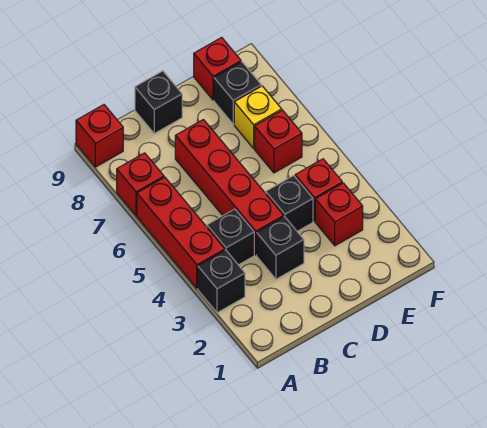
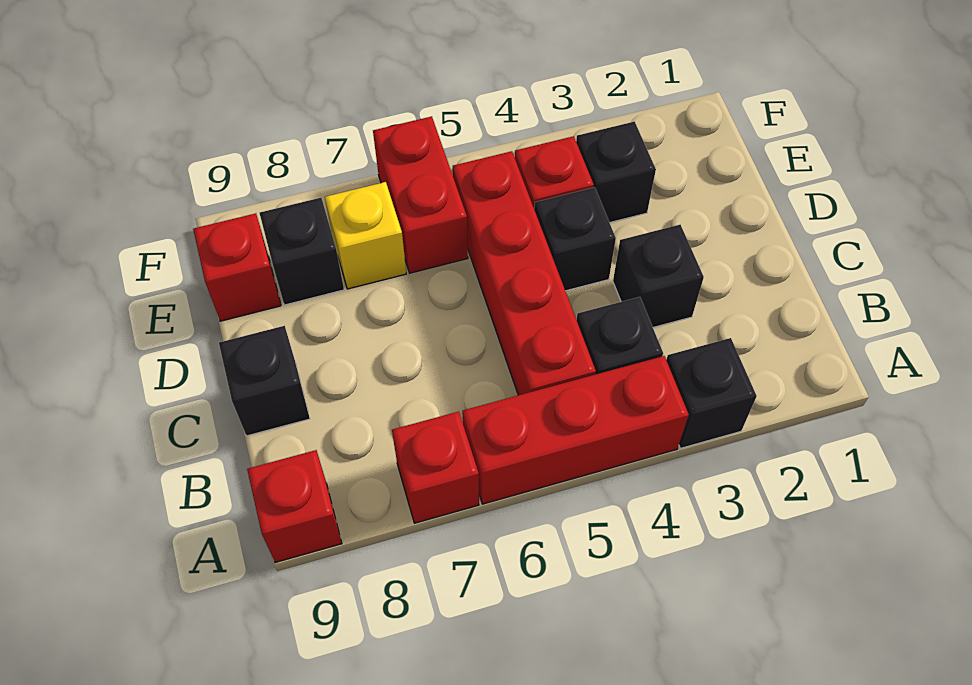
red brick C4:C7 level 1 -> red brick B5:E5 level 1
red brick E3 level 1 -> black brick E3 level 1
red brick E6 level 1 -> red brick E6:F6 level 1

